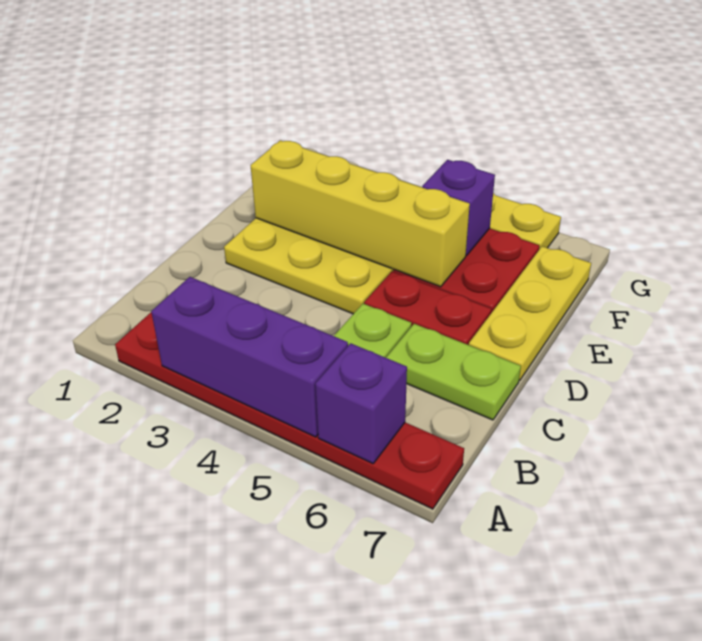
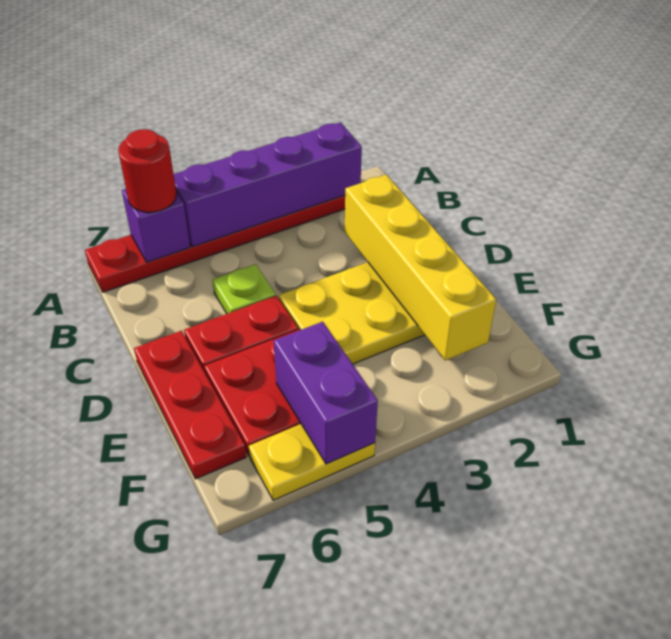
purple brick A3:A5 level 2 -> purple brick A2:A5 level 2
none -> red round brick A6 level 3
lime plate C6:C7 level 1 -> none
yellow plate D7:F7 level 1 -> red plate D7:F7 level 1
yellow brick E2:E5 level 2 -> yellow brick C2:F2 level 2
purple brick F5 level 2 -> purple brick F5:G5 level 2

